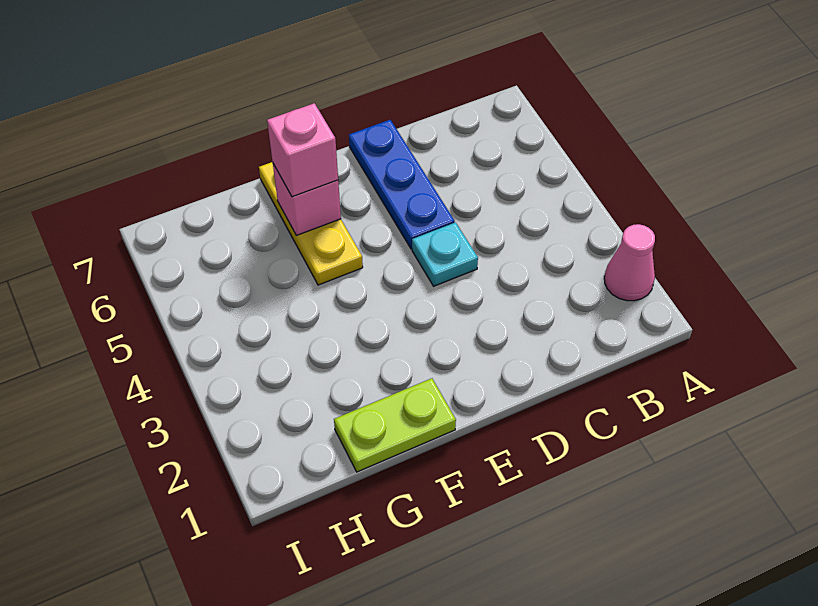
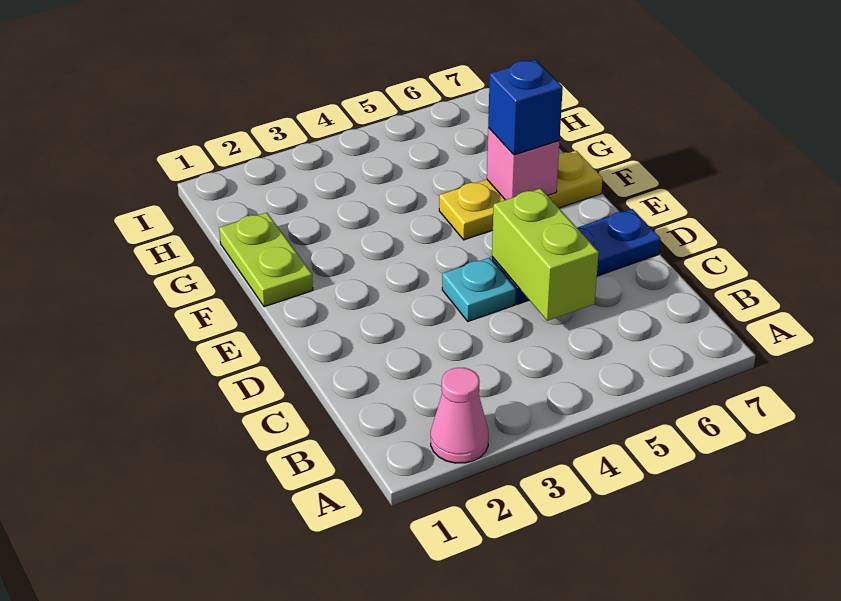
none -> lime brick C5:D5 level 2
pink brick F6 level 3 -> blue brick F6 level 3

